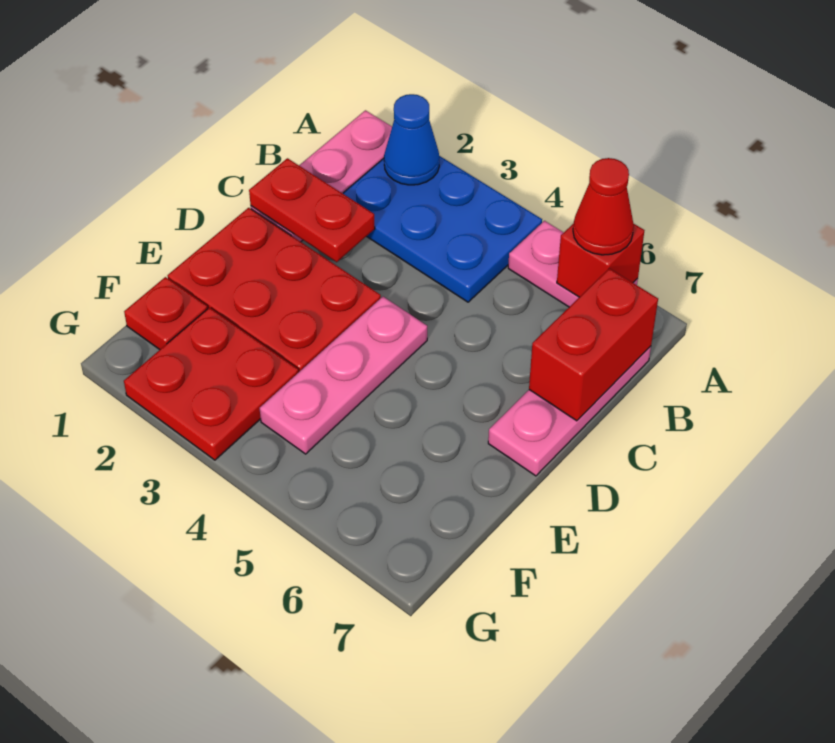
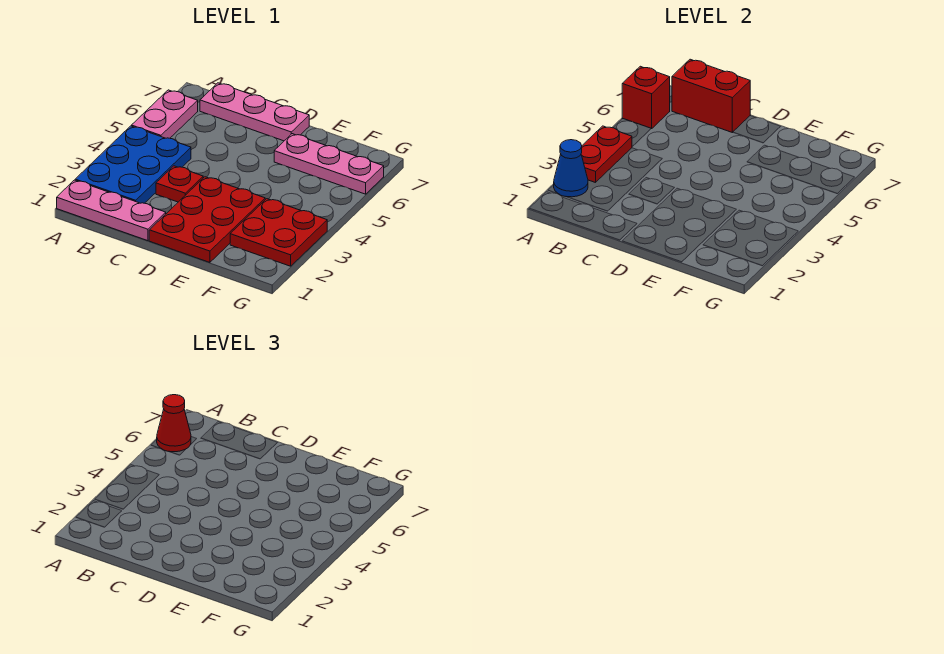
red plate C1:C2 level 2 -> red plate A3:A4 level 2
pink plate D4:F4 level 1 -> pink plate E6:G6 level 1
red plate F1 level 1 -> red plate C3 level 1

